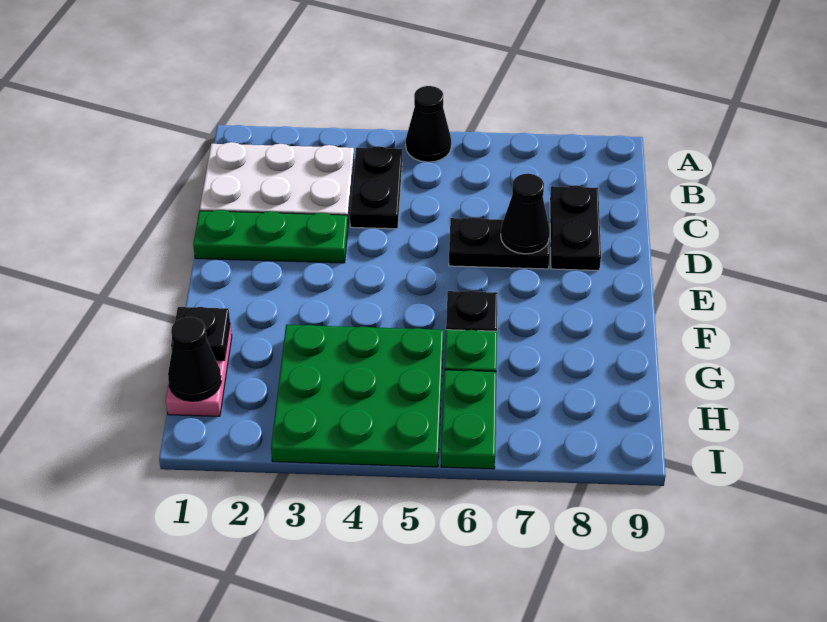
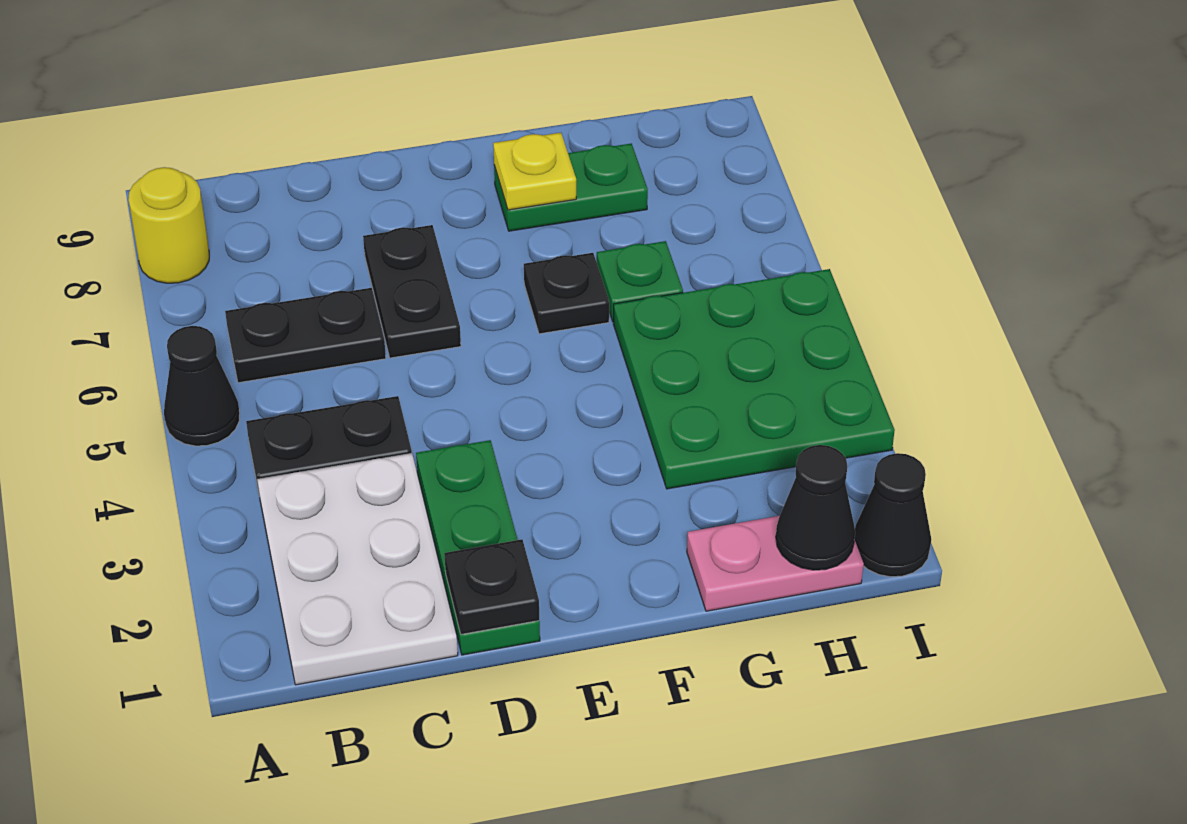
none -> yellow round brick A8 level 1
black plate C8:D8 level 1 -> black plate B6:C6 level 1
black cone D7 level 2 -> black cone I1 level 1
none -> yellow plate F8 level 2
black plate G1 level 2 -> black plate D1 level 2
green plate H6:I6 level 1 -> green plate F8:G8 level 1

